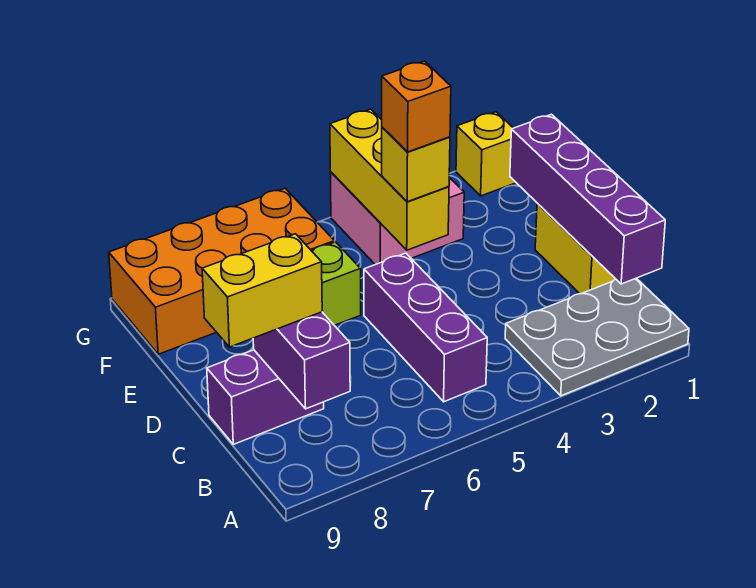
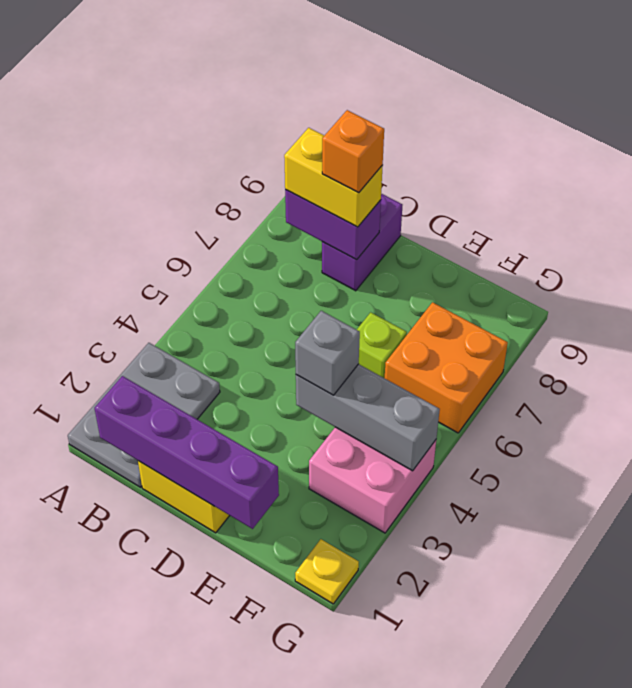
purple brick B5:D5 level 1 -> none
yellow brick C8:C9 level 3 -> yellow brick B8:C8 level 3
yellow brick E4:G4 level 2 -> grey brick E4:G4 level 2
yellow brick E4 level 3 -> grey brick E4 level 3
orange brick E4 level 4 -> orange brick C8 level 4
orange brick F6:G9 level 1 -> orange brick F6:G7 level 1
yellow brick G1 level 1 -> yellow plate G1 level 1

